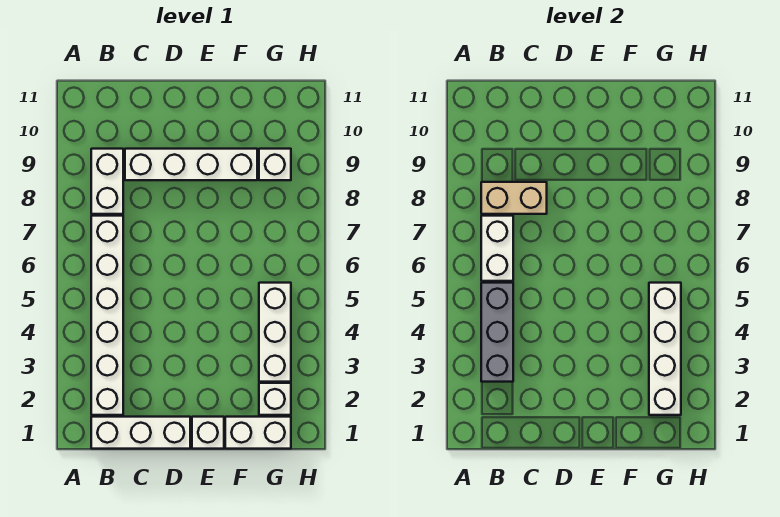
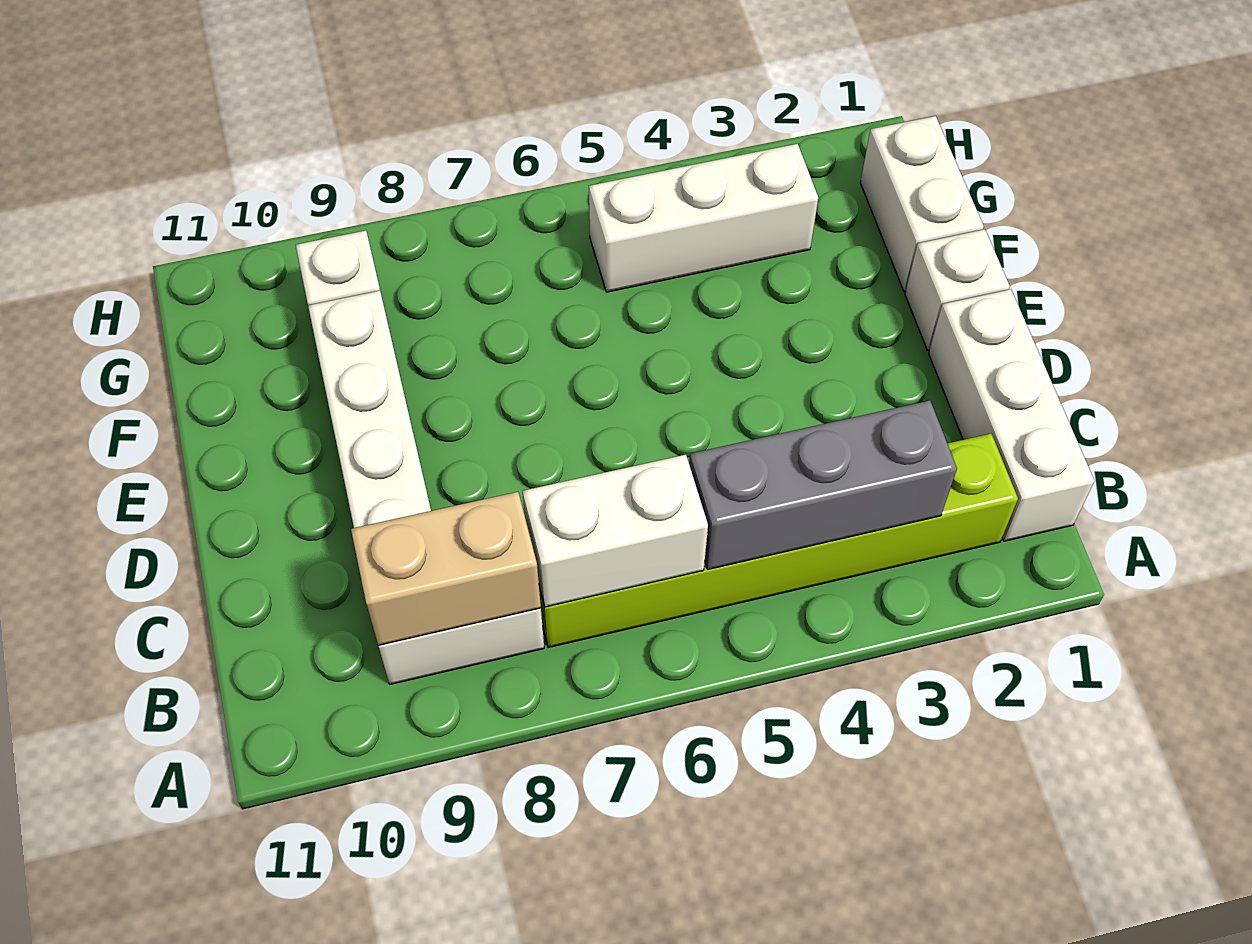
white brick B2:B7 level 1 -> lime brick B2:B7 level 1
tan brick B8:C8 level 2 -> tan brick B8:B9 level 2
white brick G2 level 1 -> none
white brick G2:G5 level 2 -> none

